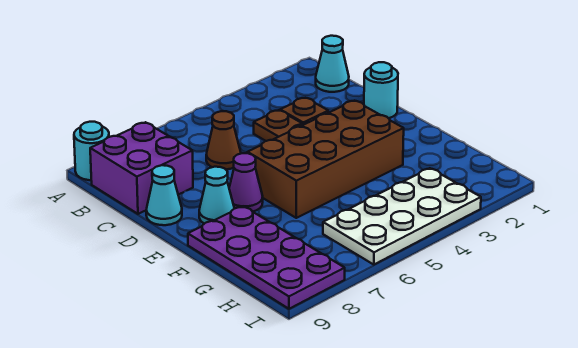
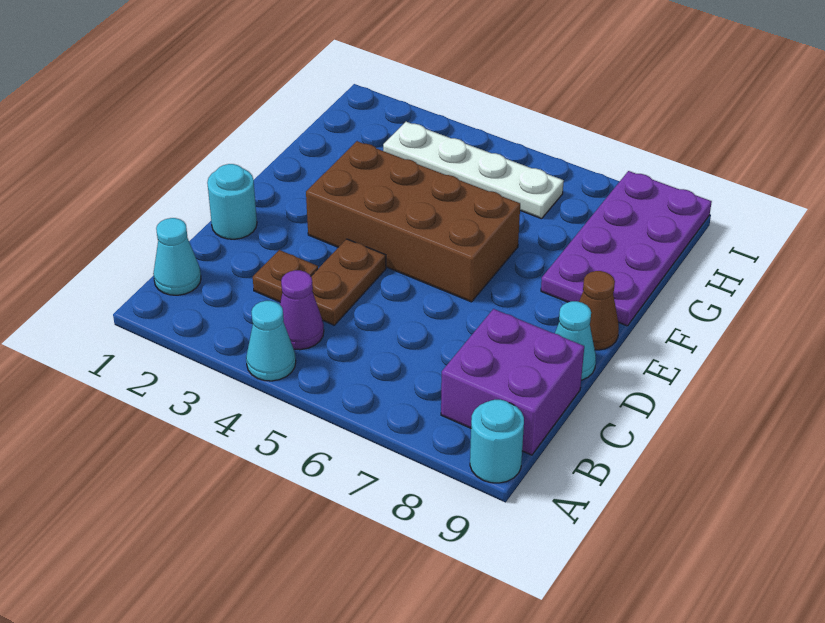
brown cone C6 level 1 -> brown cone E9 level 1
purple cone E7 level 1 -> purple cone B4 level 1
cyan cone E8 level 1 -> cyan cone A4 level 1
white plate H3:I6 level 1 -> white plate H3:H6 level 1

